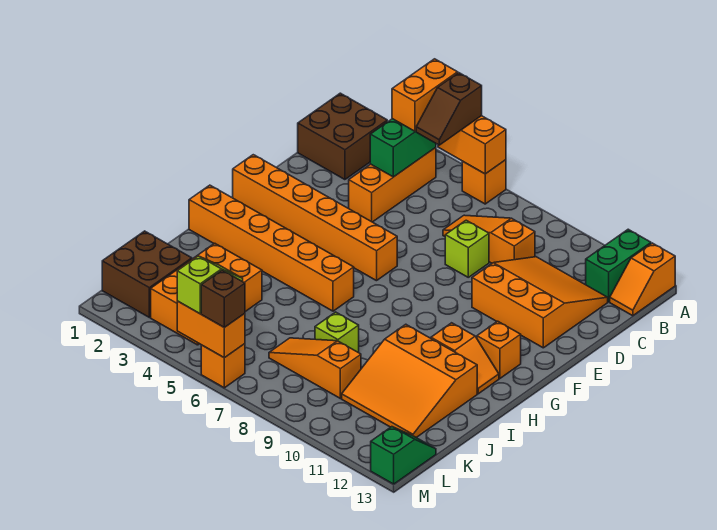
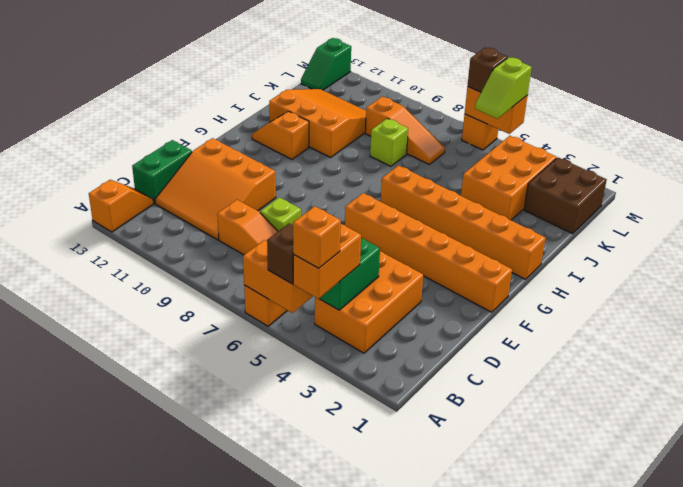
green brick A12:B12 level 1 -> green brick C13:D13 level 1
brown brick B1:C2 level 1 -> none
orange brick B4:D4 level 1 -> orange brick B3:D4 level 1
orange brick G12 level 1 -> orange brick A4 level 4

